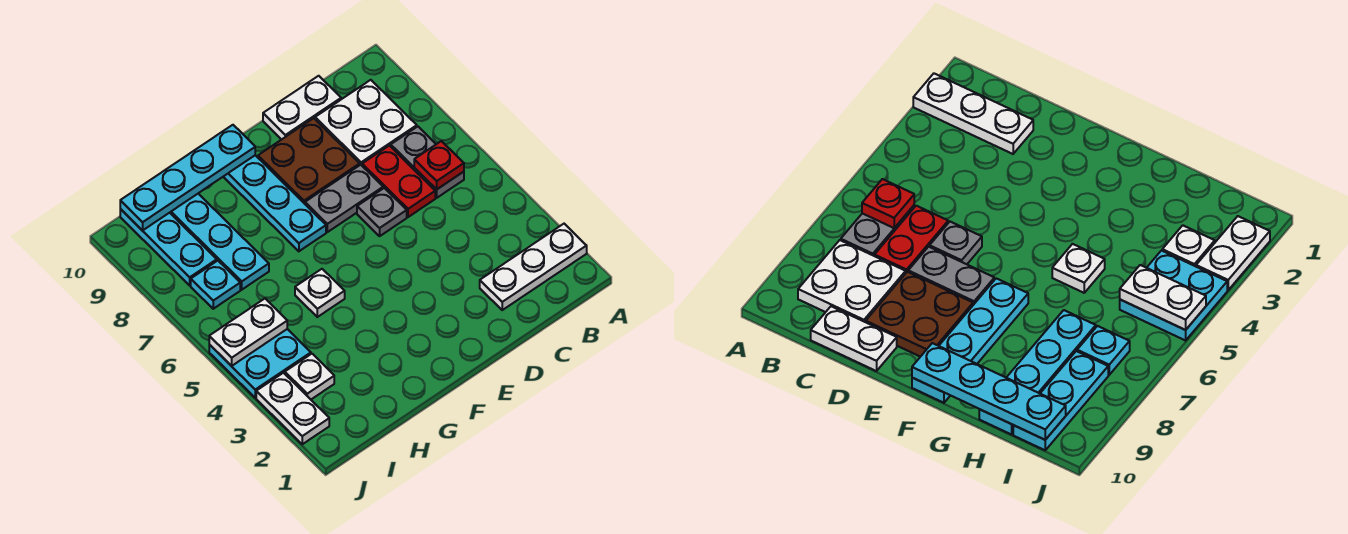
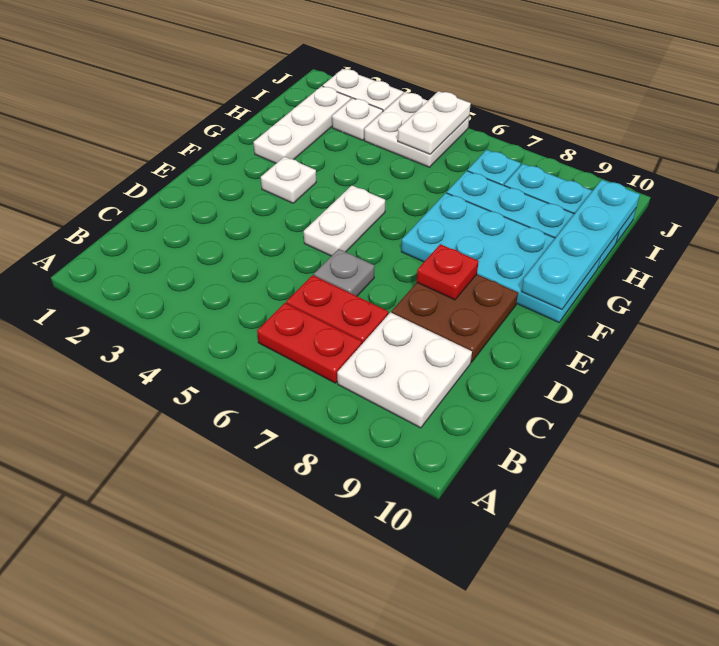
white plate A2:C2 level 1 -> white plate G2:I2 level 1
grey plate B6:B7 level 1 -> red plate B6:B7 level 1
red plate B6 level 2 -> red plate E8 level 2
white plate C10:D10 level 1 -> white plate E5:F5 level 1
grey plate D7:E7 level 1 -> none
cyan plate F7:F10 level 1 -> cyan plate F7:G10 level 1
white plate G5 level 1 -> white plate F3 level 1
cyan plate I4:J5 level 1 -> white plate I4:J5 level 1

